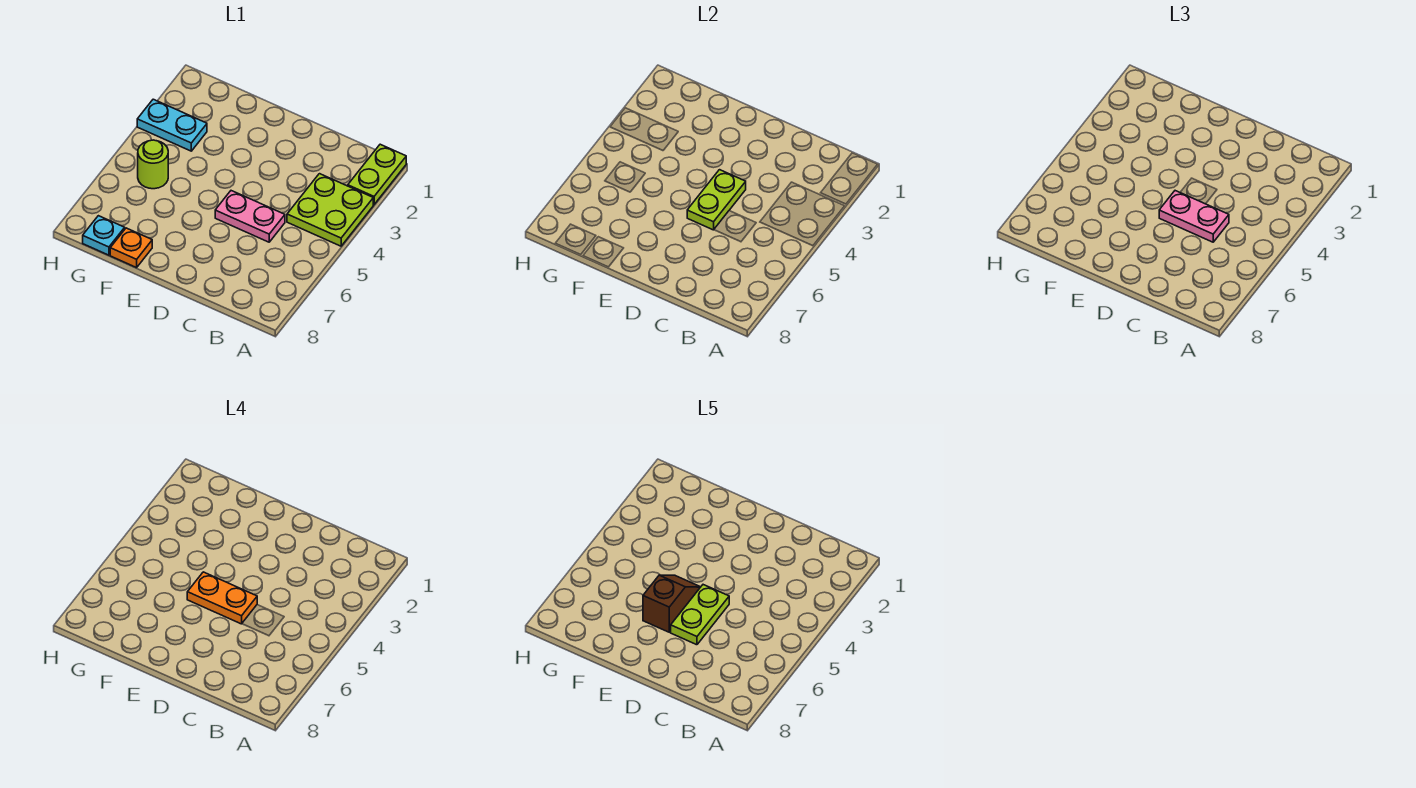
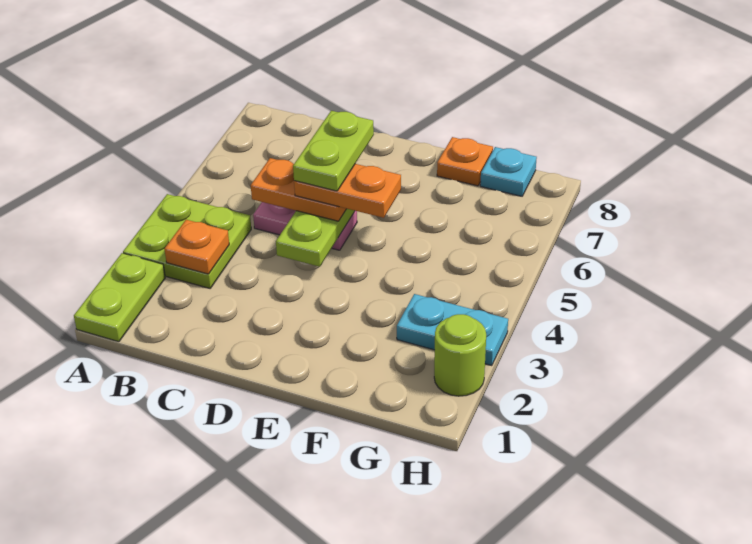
none -> orange plate B3 level 2
pink plate C5:D5 level 3 -> orange plate C5:D5 level 3
brown slope E5:E6 level 5 top 6 -> none
lime round brick G5 level 1 -> lime round brick H2 level 1

